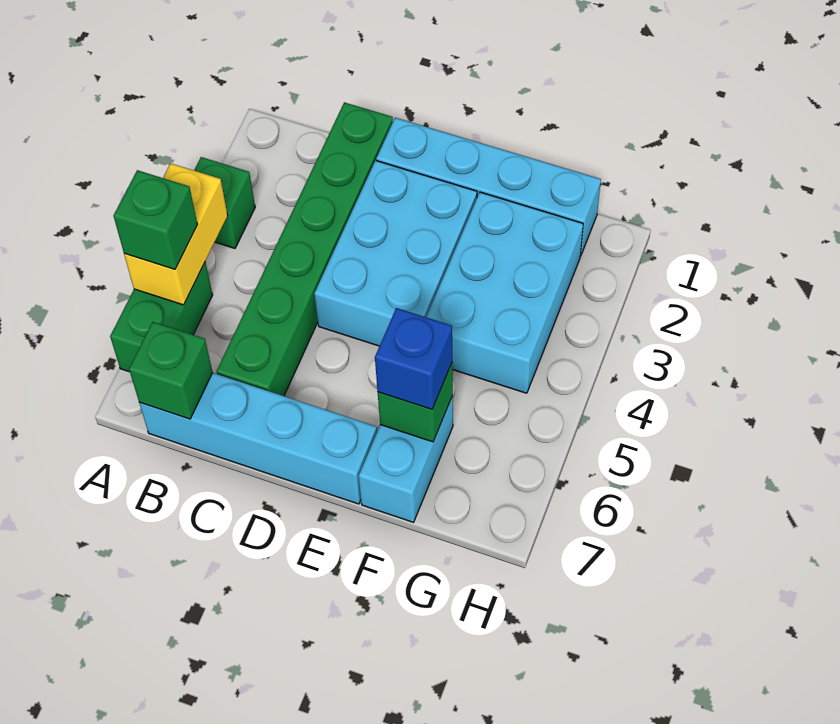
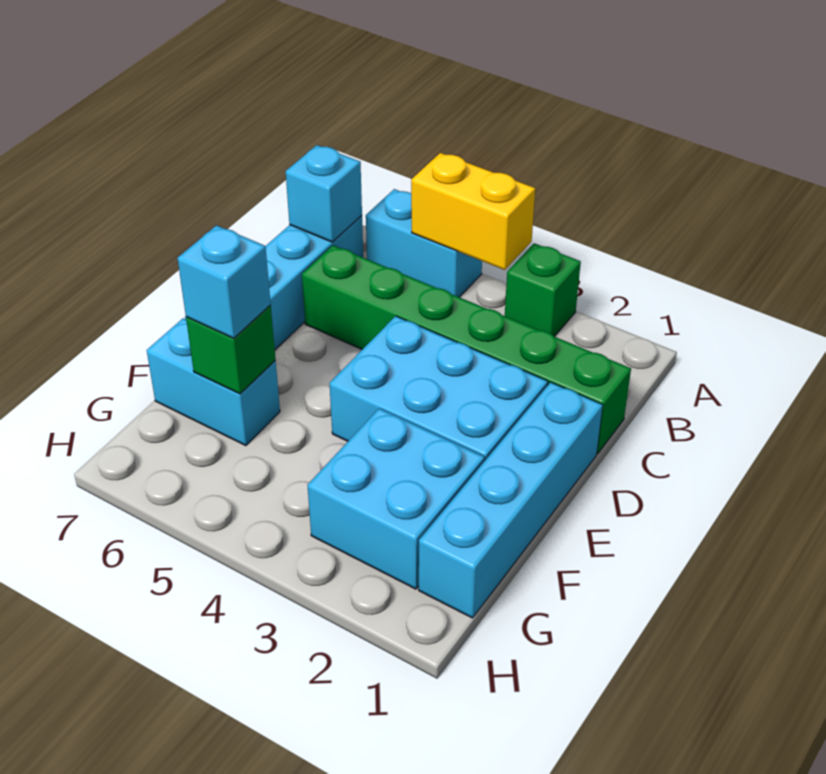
green brick A5:A6 level 1 -> cyan brick A5:A6 level 1
green brick A5 level 3 -> none
green brick B7 level 2 -> cyan brick B7 level 2
cyan brick F2:G4 level 1 -> cyan brick F2:G3 level 1
blue brick F6 level 3 -> cyan brick F6 level 3

